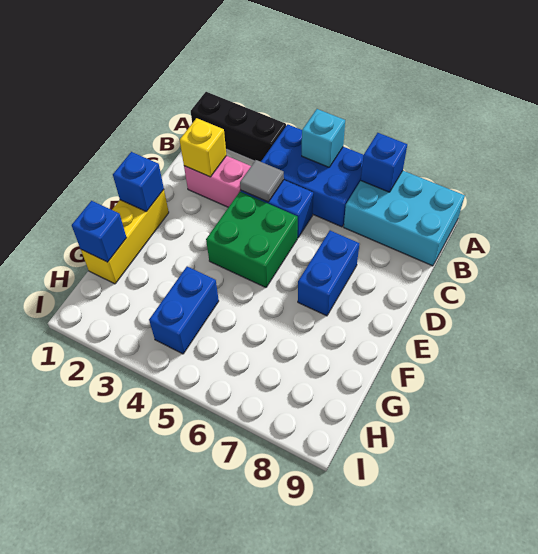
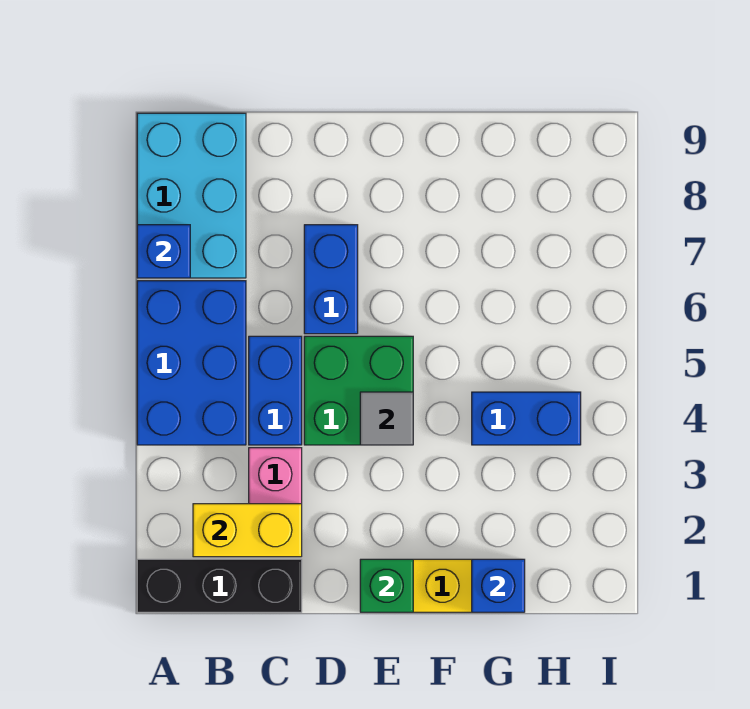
black brick A1:A3 level 1 -> black brick A1:C1 level 1
cyan brick A5 level 2 -> none
yellow brick C2 level 2 -> yellow brick B2:C2 level 2
grey tile C4 level 2 -> grey tile E4 level 2
blue brick D7:E7 level 1 -> blue brick D6:D7 level 1
blue brick E1 level 2 -> green brick E1 level 2

